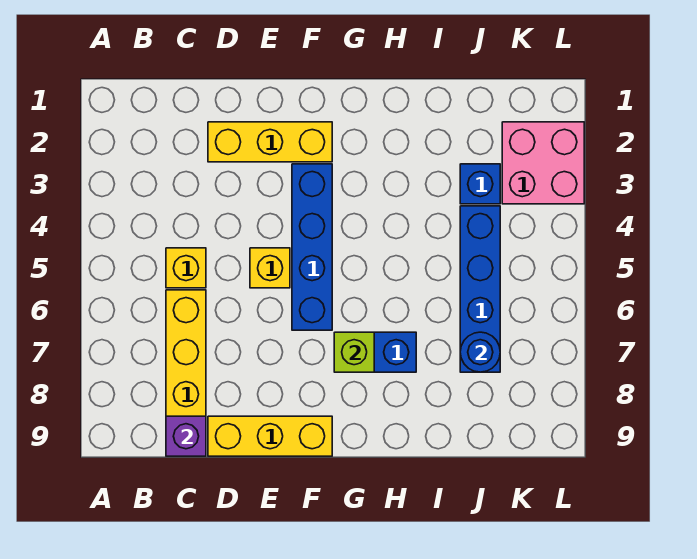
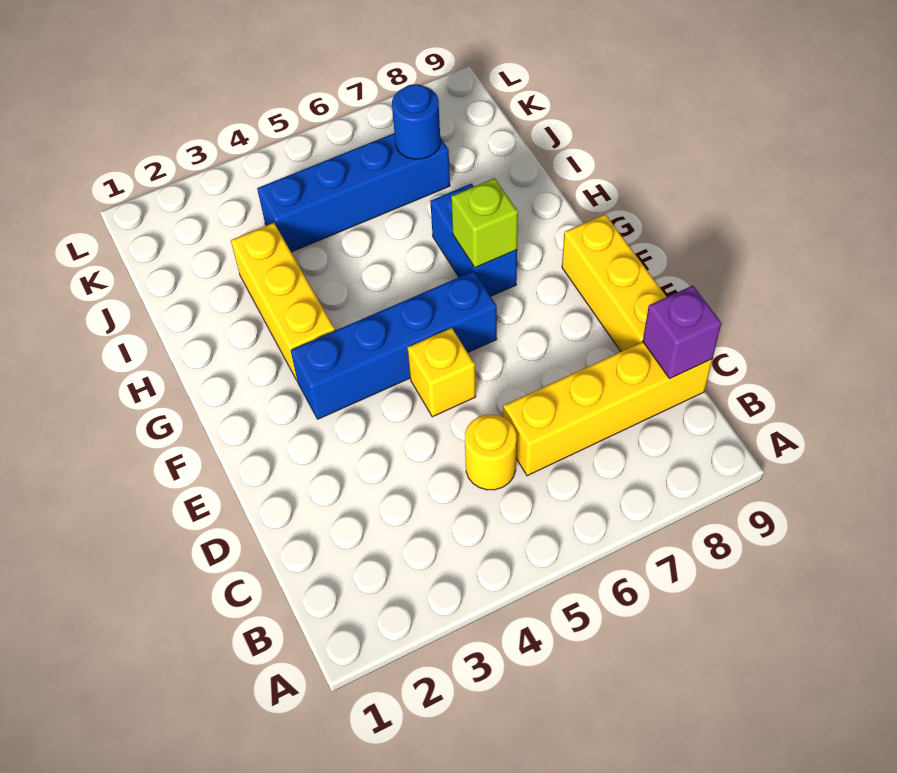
yellow brick C5 level 1 -> yellow round brick C5 level 1
yellow brick D2:F2 level 1 -> yellow brick G3:I3 level 1
blue brick J3 level 1 -> none
pink brick K2:L3 level 1 -> none

